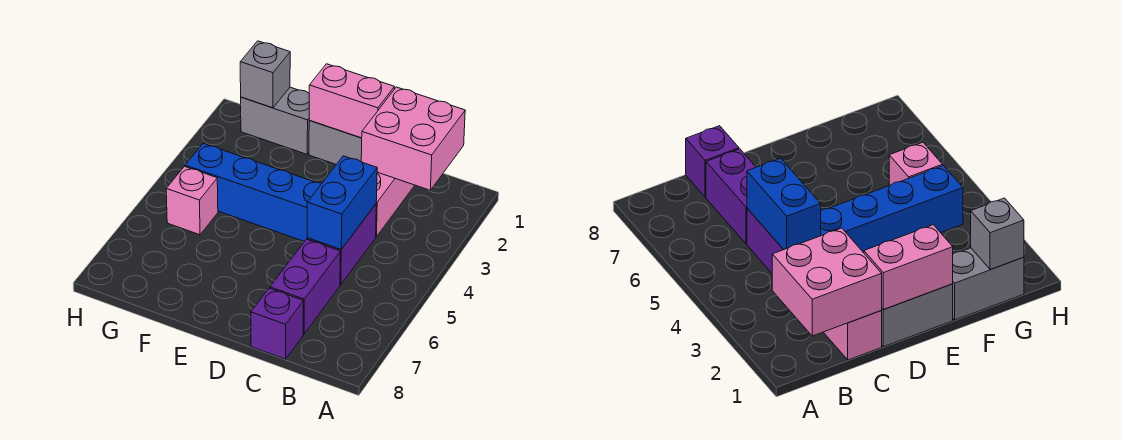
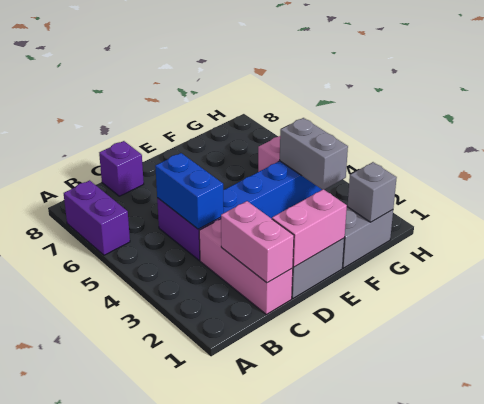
pink brick B1:C2 level 2 -> pink brick C1:C2 level 2
purple brick C6:C7 level 1 -> purple brick A6:A7 level 1
none -> grey brick G3:G4 level 2

